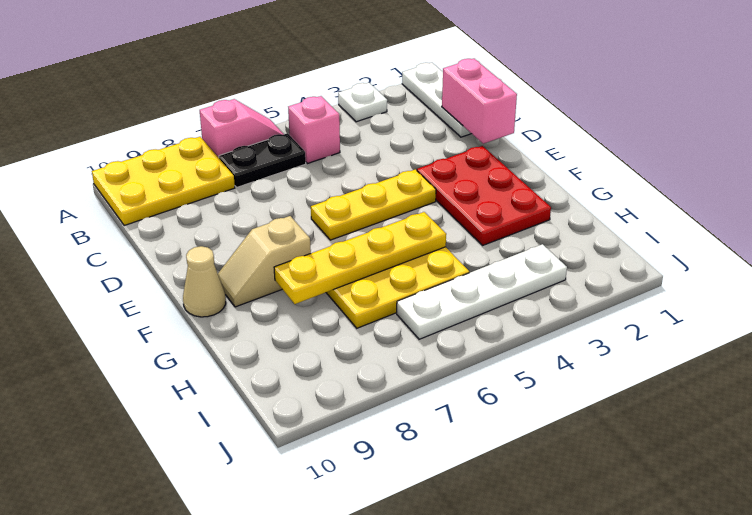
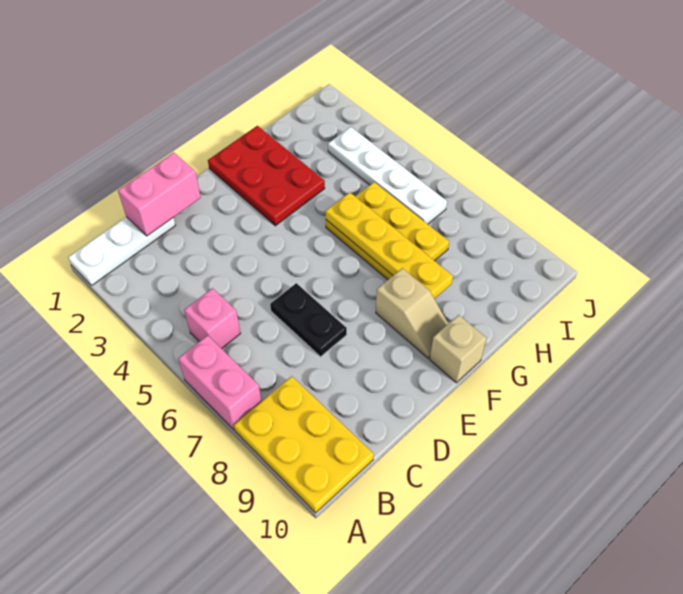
white plate A3 level 1 -> none
pink slope A6:A7 level 1 top 7 -> pink brick A6:A7 level 1
black plate B6:B7 level 1 -> black plate D6:D7 level 1
red plate E2:G3 level 1 -> red plate F1:G3 level 1
yellow plate E4:E6 level 1 -> none
tan cone F10 level 1 -> tan brick F10 level 1

